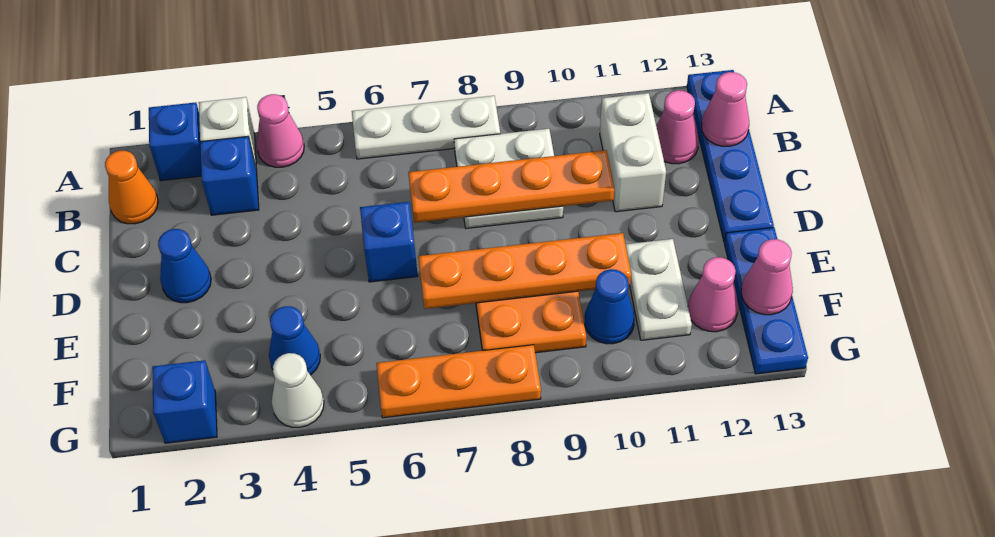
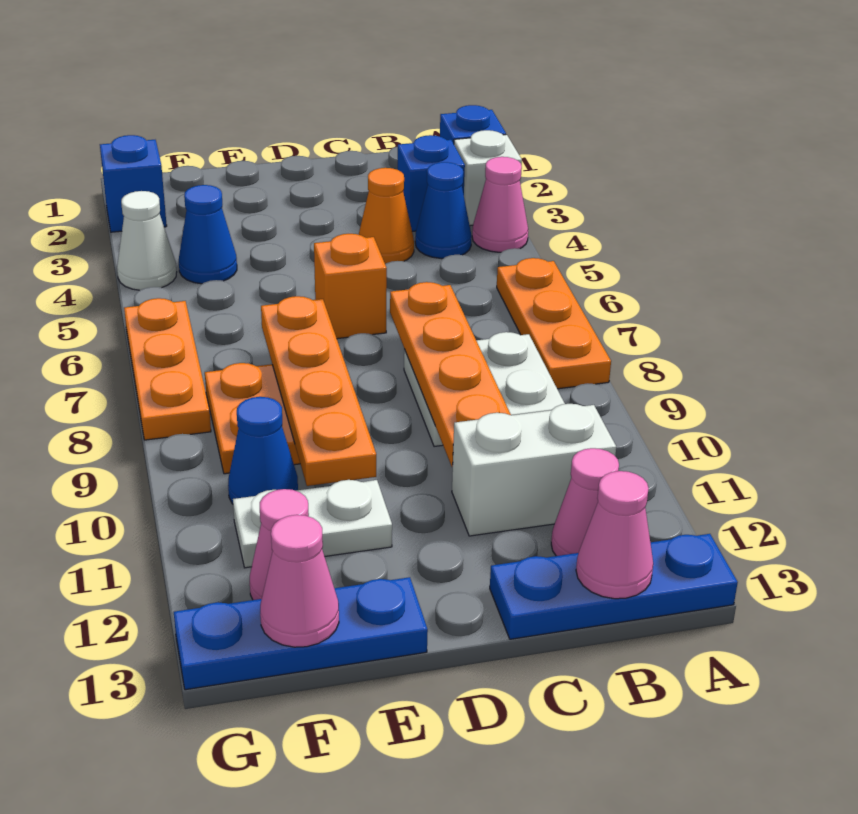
white plate A6:A8 level 1 -> orange plate A6:A8 level 1
blue plate A13:D13 level 1 -> blue plate A13:C13 level 1
orange cone B1 level 1 -> orange cone C4 level 1
blue cone D2 level 1 -> blue cone B4 level 1
blue brick D6 level 1 -> orange brick D6 level 1

